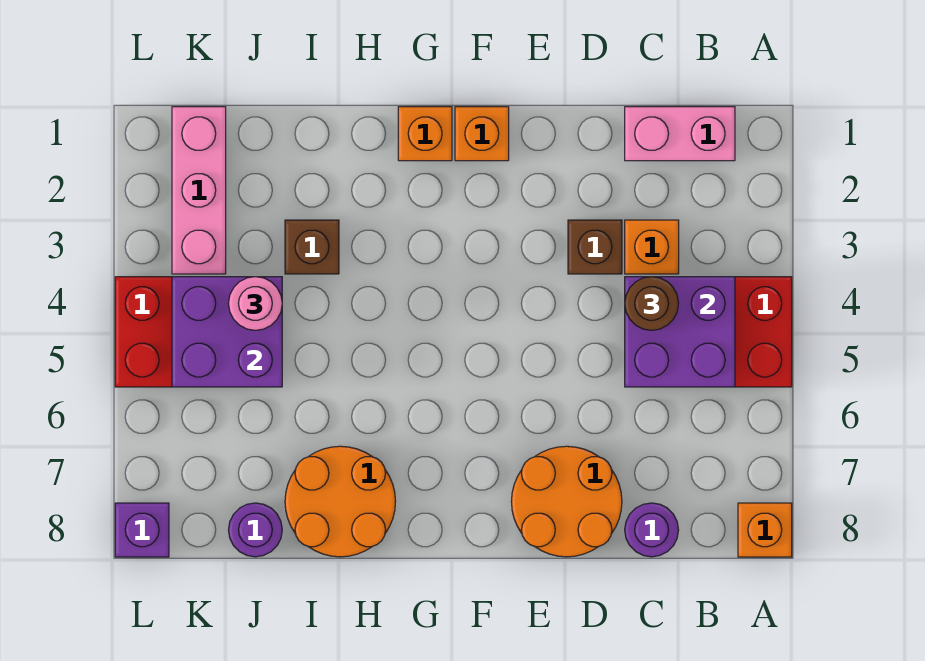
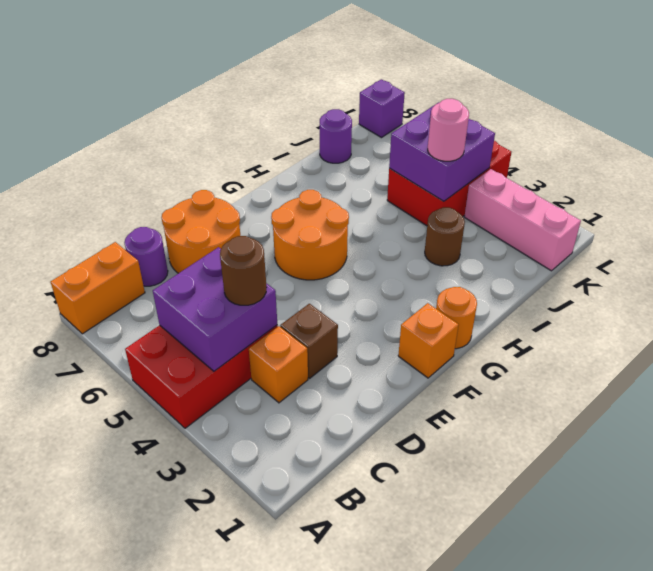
orange brick A8 level 1 -> orange brick A8:B8 level 1
pink brick B1:C1 level 1 -> none
orange brick G1 level 1 -> orange round brick G1 level 1
orange round brick H7:I8 level 1 -> orange round brick F5:G6 level 1
brown brick I3 level 1 -> brown round brick I3 level 1

